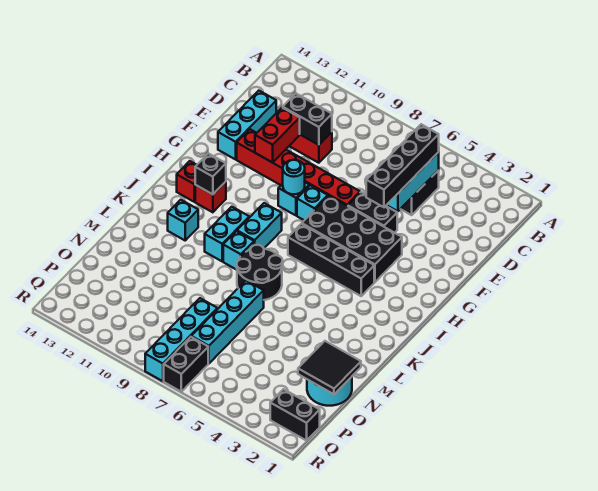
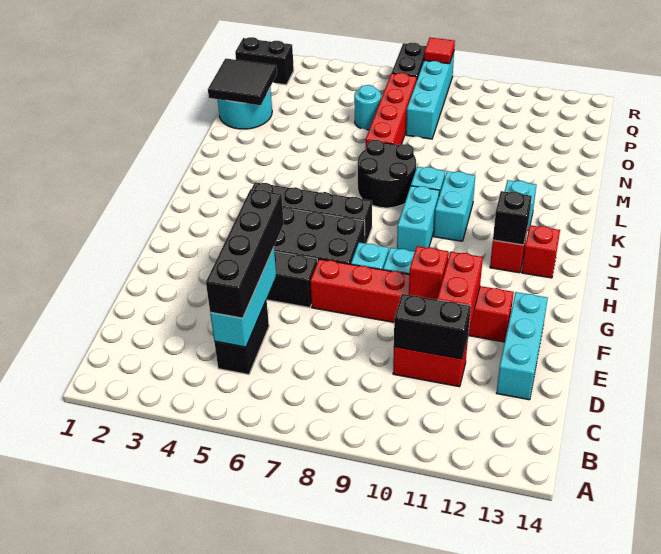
none -> red brick F10 level 2
cyan round brick G9 level 2 -> cyan round brick O6 level 1
cyan brick M7:P7 level 1 -> red brick M7:P7 level 1
none -> red tile R8 level 2

